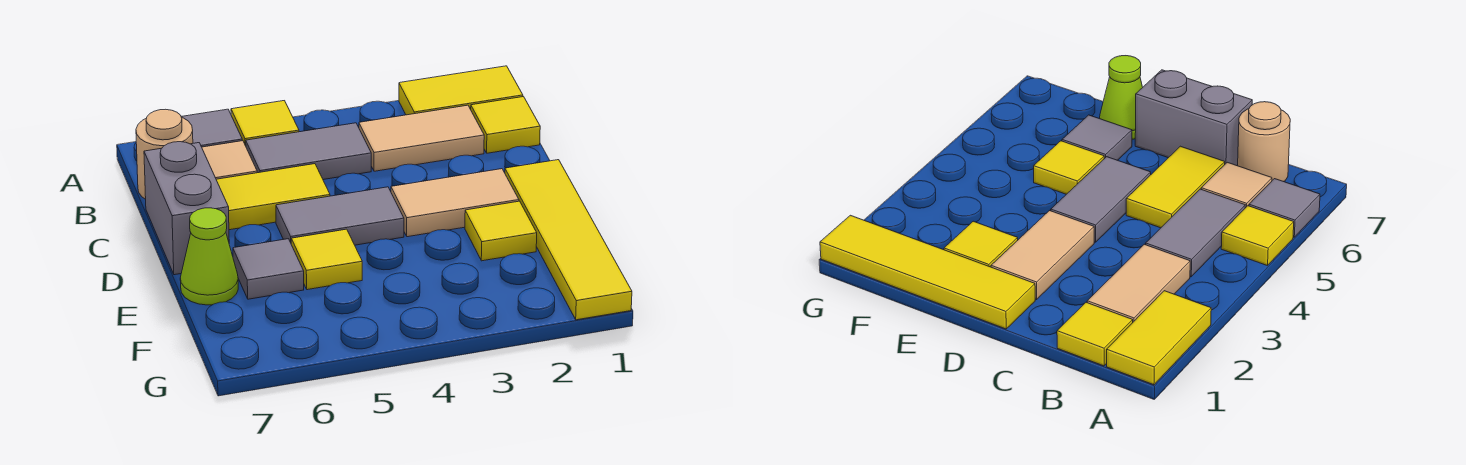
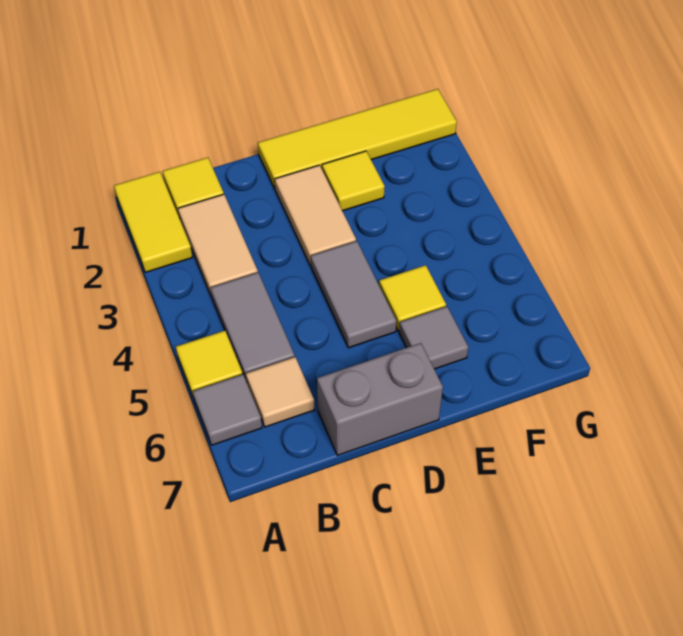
tan round brick B7 level 1 -> none
yellow tile C5:C6 level 1 -> none
lime cone E7 level 1 -> none

